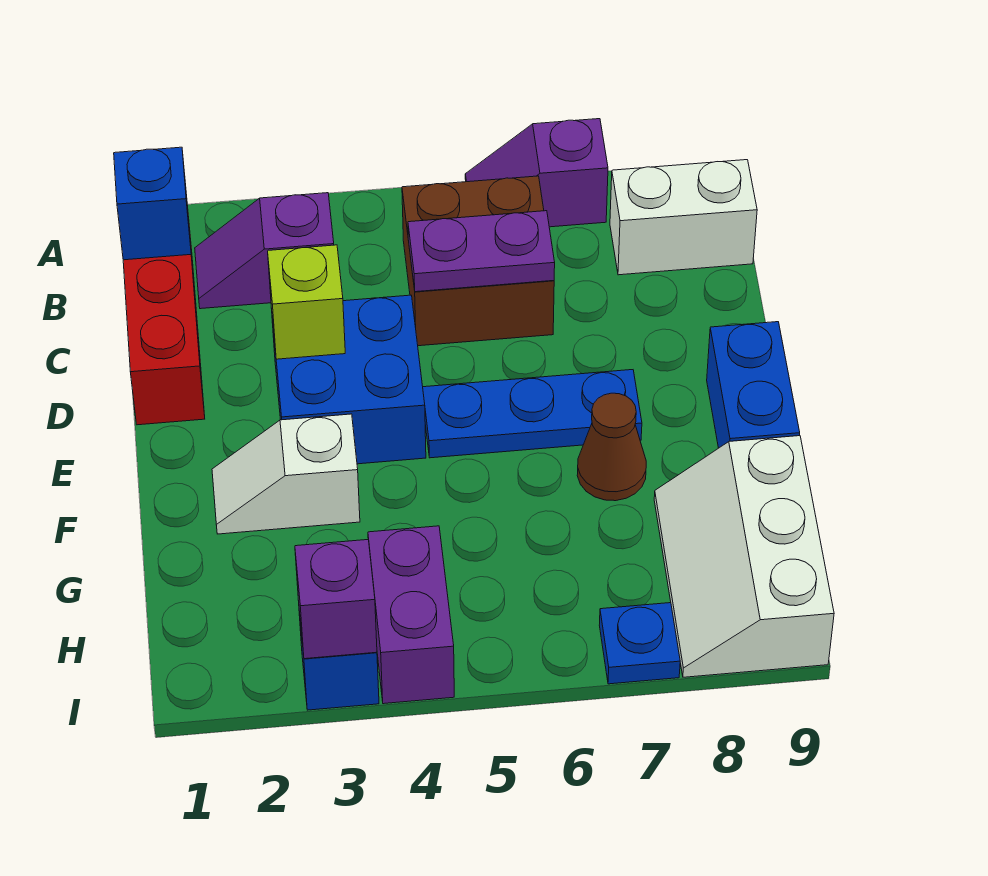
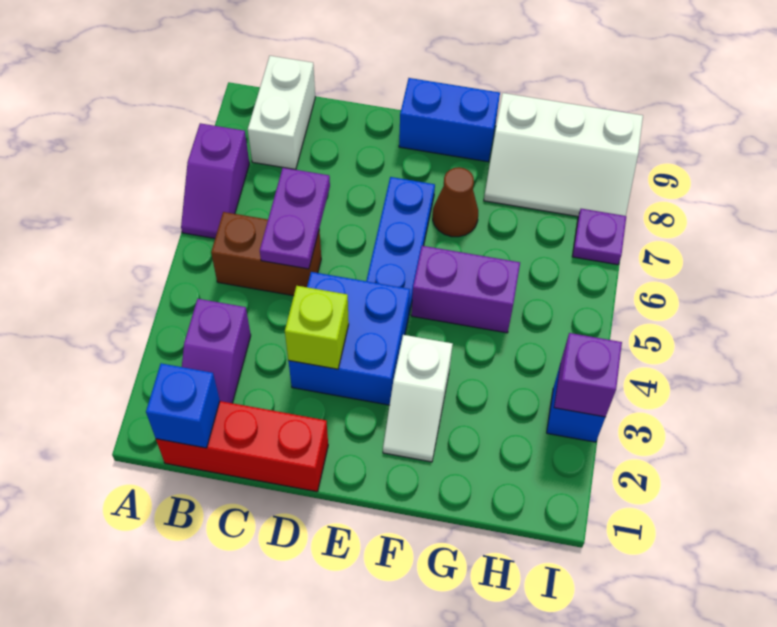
brown brick B5:C6 level 1 -> brown brick B5:C5 level 1
purple brick H4:I4 level 1 -> purple brick F5:G5 level 1
blue plate I7 level 1 -> purple plate I7 level 1

